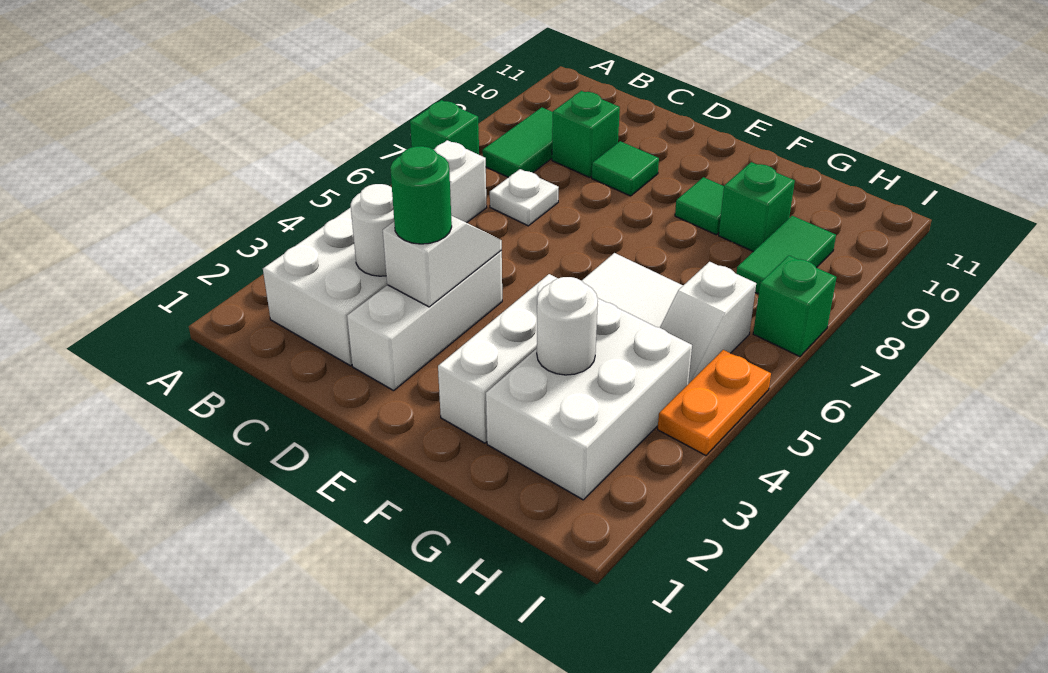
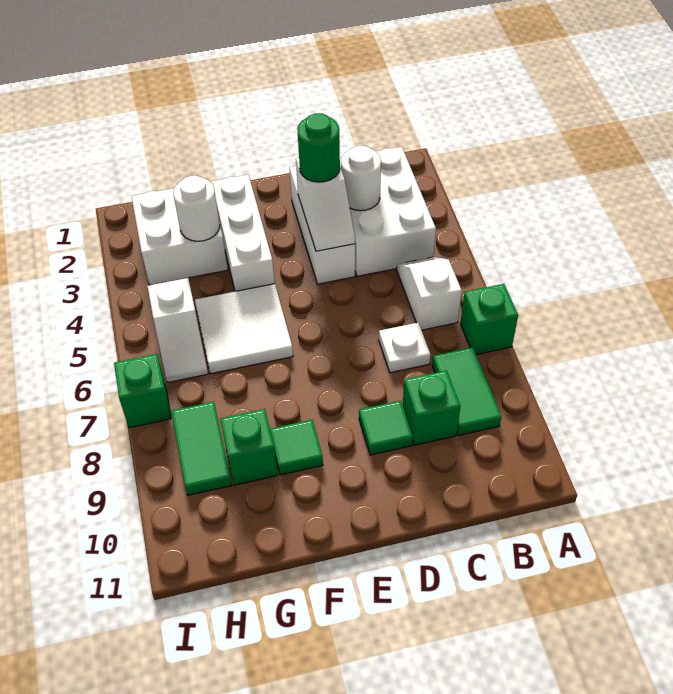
white brick G2:H4 level 1 -> white brick G2:H3 level 1
white slope H5:H6 level 1 top 6 -> white slope H5:H6 level 1 top 5
orange plate I4:I5 level 1 -> none

